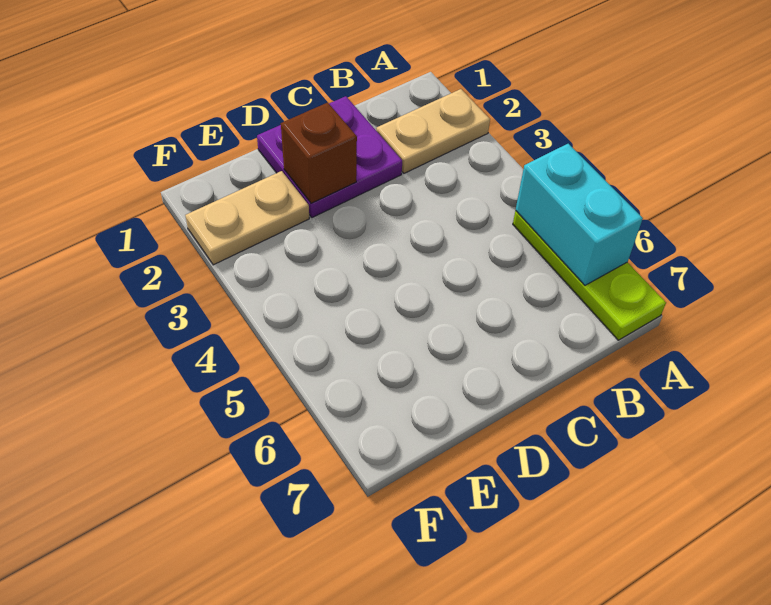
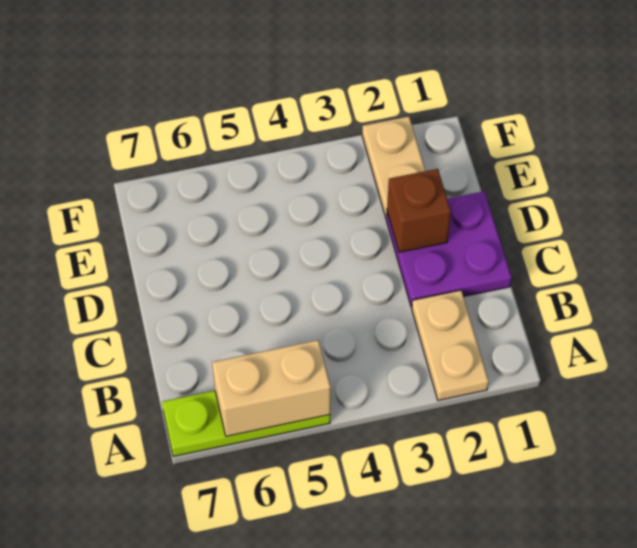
cyan brick A5:A6 level 2 -> tan brick A5:A6 level 2

